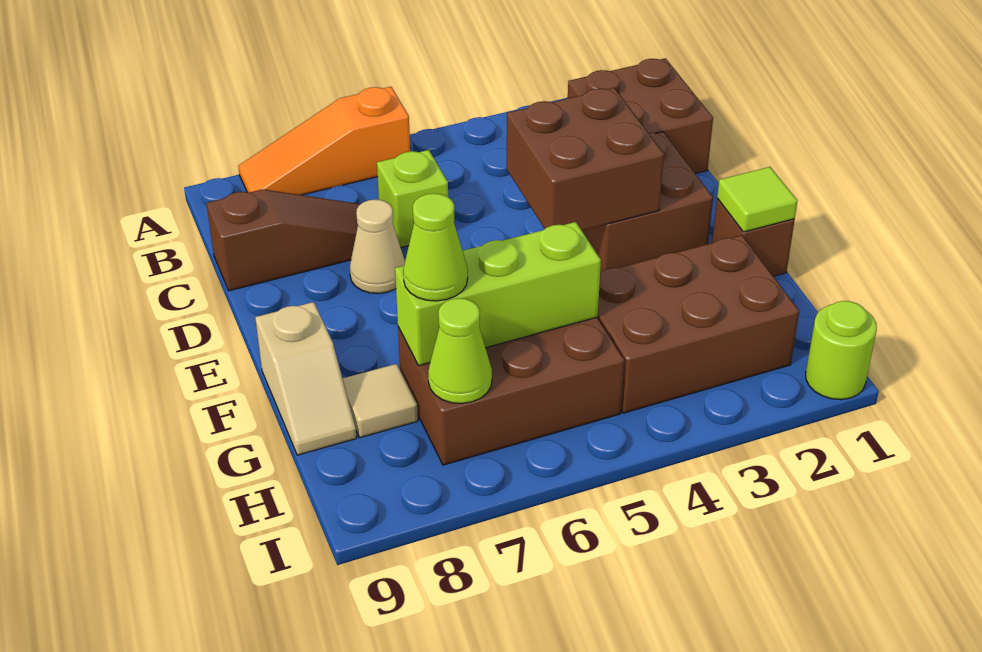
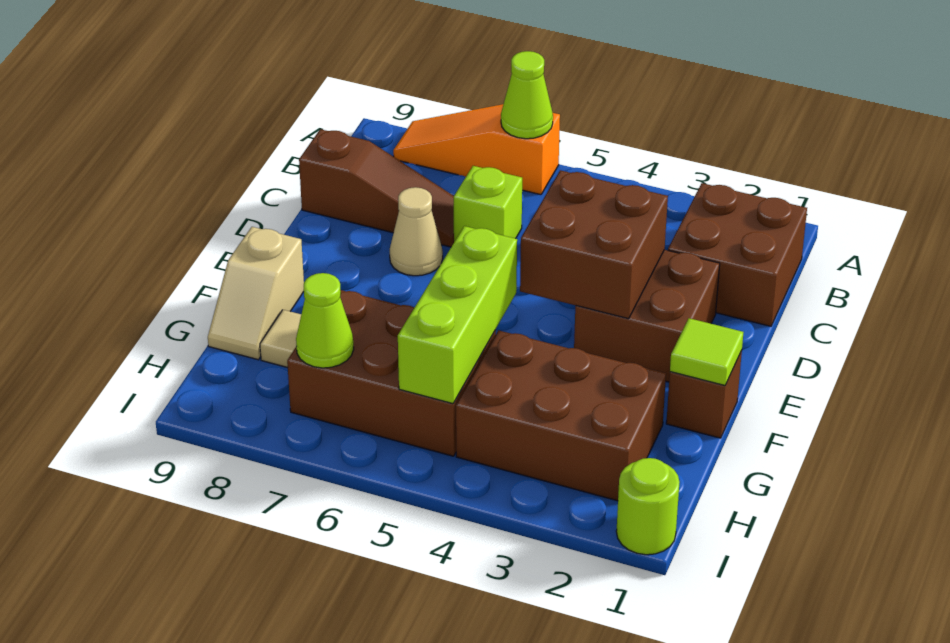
lime brick G5:G7 level 2 -> lime brick F5:H5 level 2
lime cone G7 level 3 -> lime cone A6 level 2

